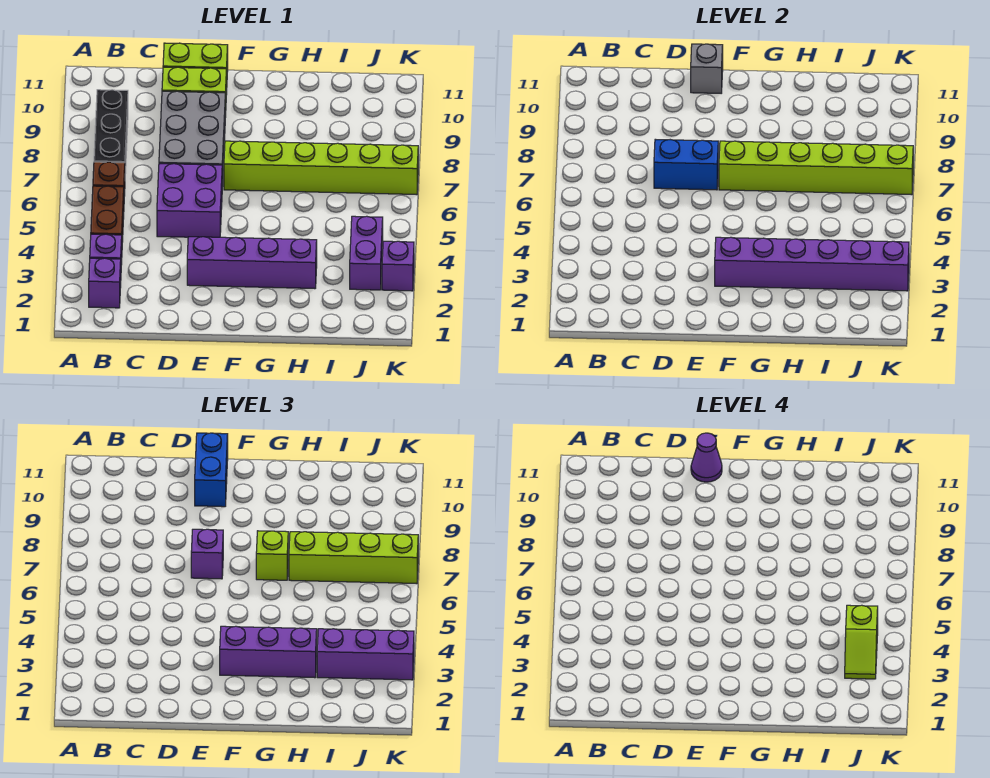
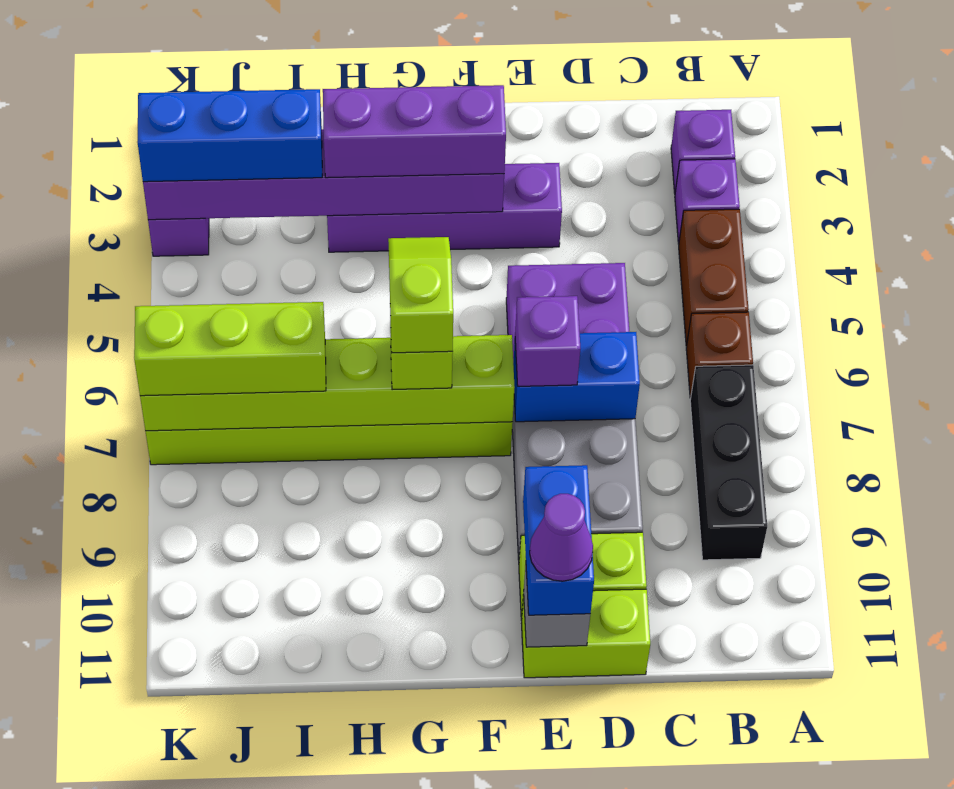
lime brick H7:K7 level 3 -> lime brick I7:K7 level 3
purple brick I3:K3 level 3 -> blue brick I3:K3 level 3
purple brick J3:J4 level 1 -> none
lime slope J3:J4 level 4 top 4 -> lime slope G6:G7 level 4 top 7

